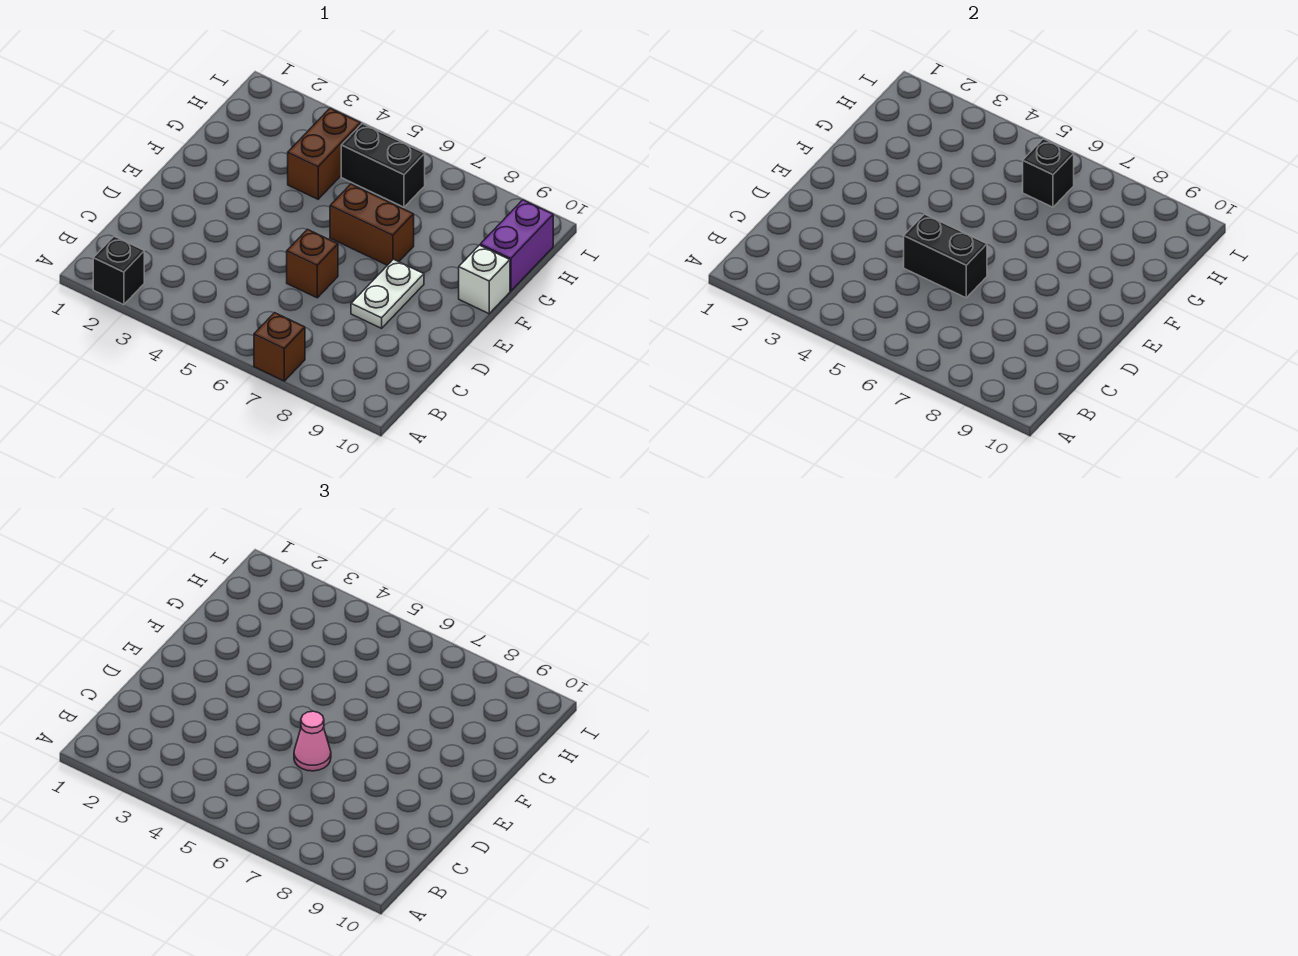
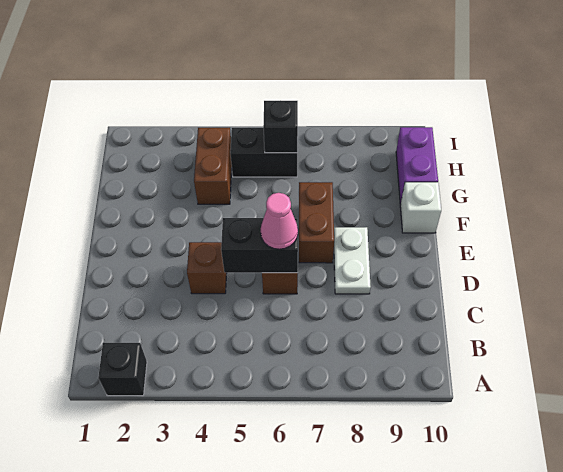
brown brick A7 level 1 -> brown brick D4 level 1
brown brick F6:F7 level 1 -> brown brick E7:F7 level 1

